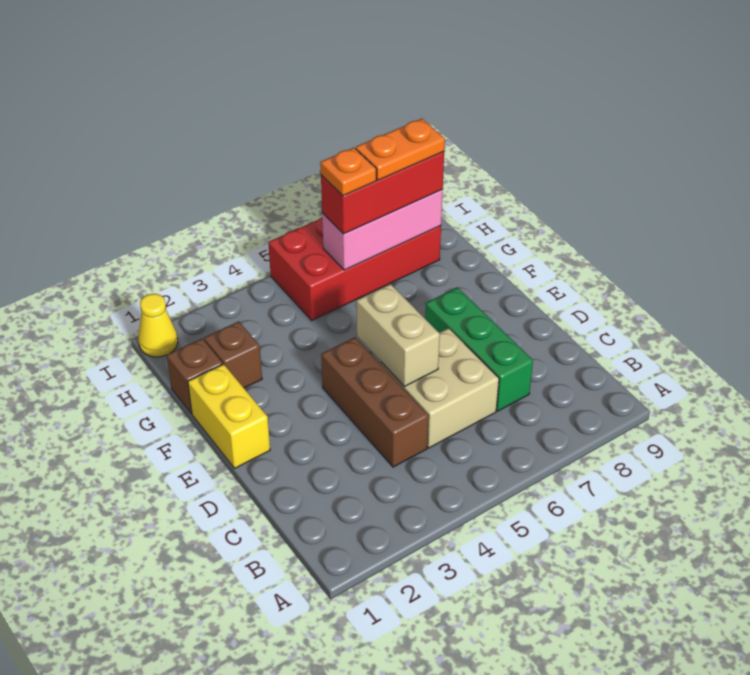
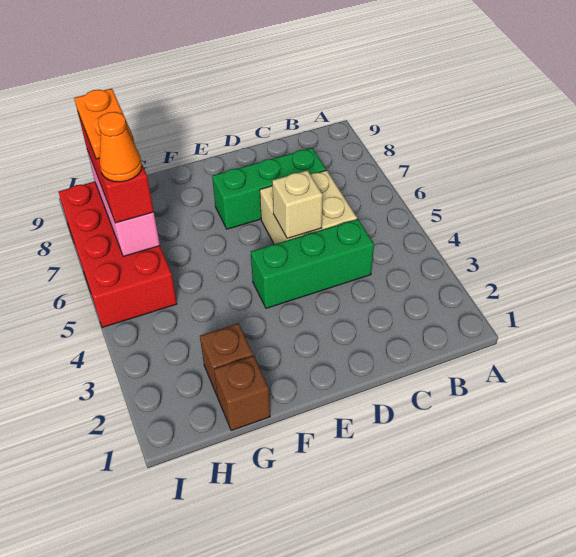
brown brick C4:E4 level 1 -> green brick C4:E4 level 1
tan brick D5:E5 level 2 -> tan brick D5 level 2
yellow brick E1:F1 level 1 -> none
orange plate H6 level 4 -> orange cone H6 level 4
yellow cone I1 level 1 -> none

